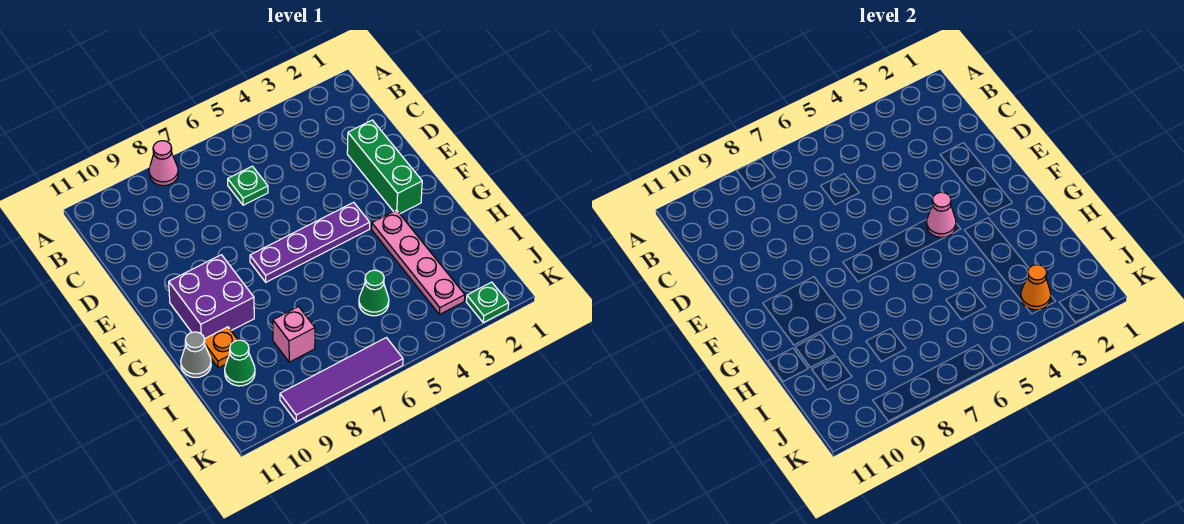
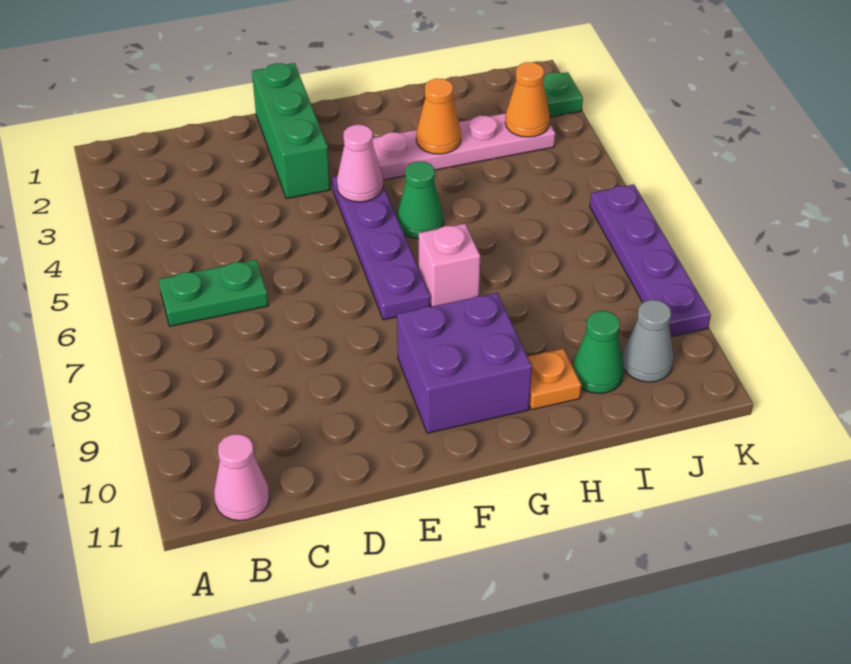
pink cone A8 level 1 -> pink cone B11 level 1
green plate C6 level 1 -> green plate B6:C6 level 1
green brick D2:F2 level 1 -> green brick E1:E3 level 1
none -> orange cone H3 level 2
grey cone H11 level 1 -> grey cone J10 level 1
green cone I5 level 1 -> green cone G5 level 1
pink brick I8 level 1 -> pink brick G7 level 1
purple tile K6:K9 level 1 -> purple plate K6:K9 level 1

